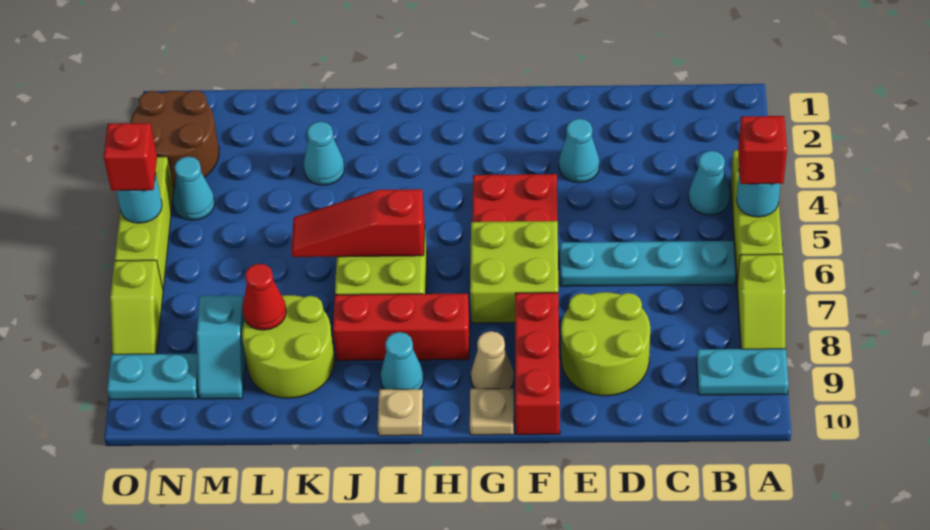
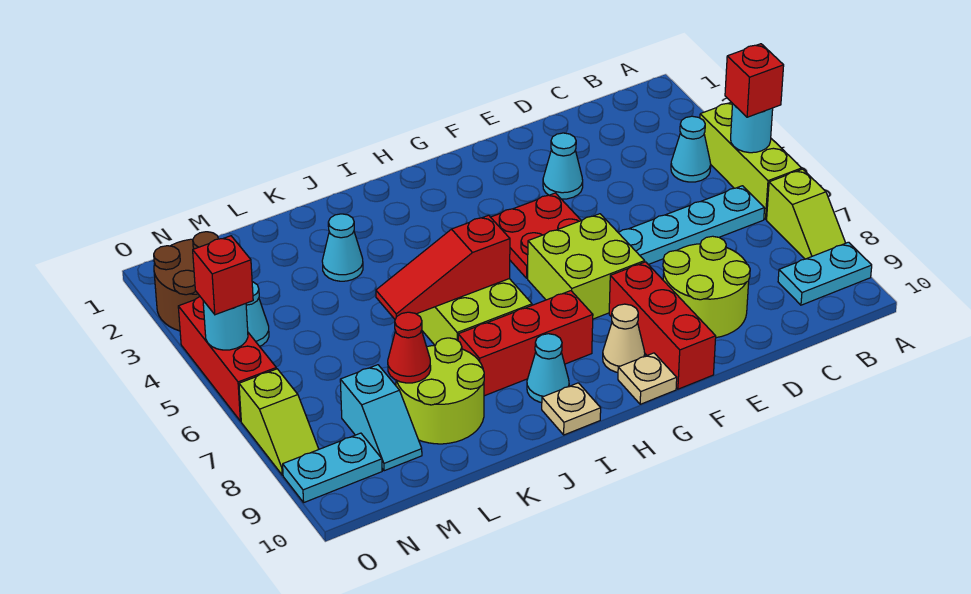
lime brick O4:O6 level 1 -> red brick O4:O6 level 1

